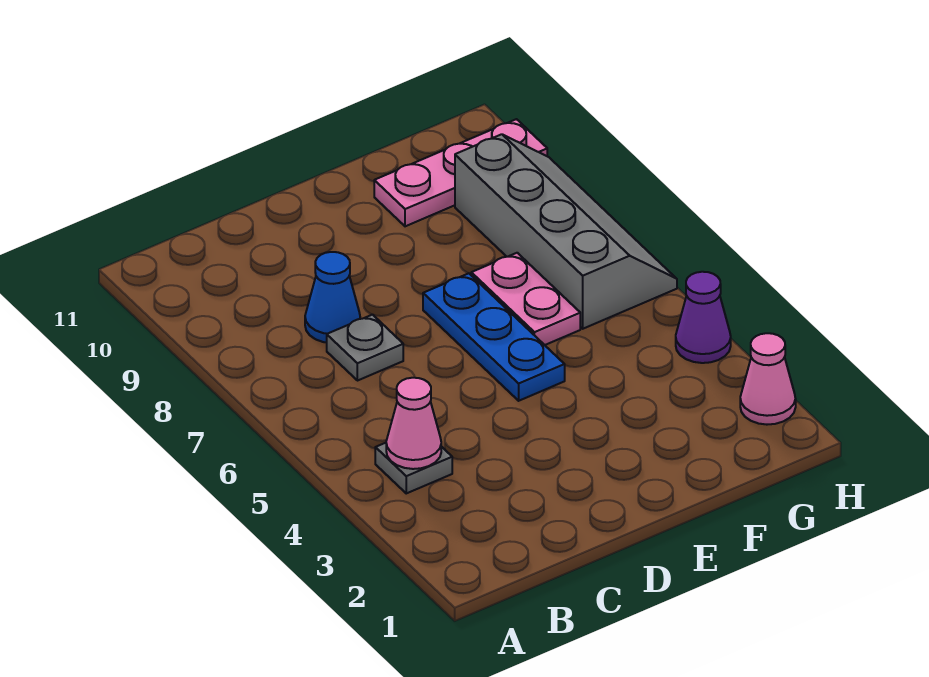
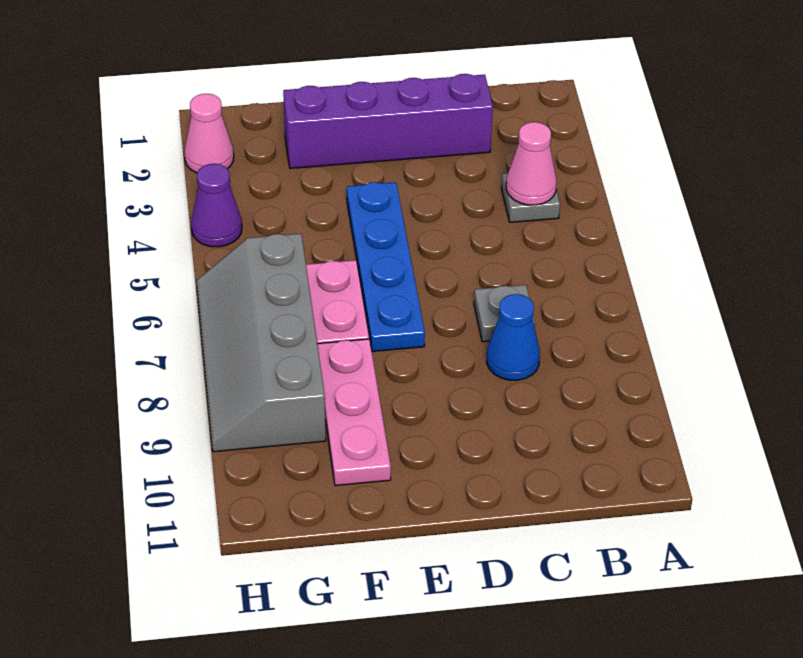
none -> purple brick C2:F2 level 1
blue plate E5:E7 level 1 -> blue plate E4:E7 level 1
pink plate F10:H10 level 1 -> pink plate F8:F10 level 1

